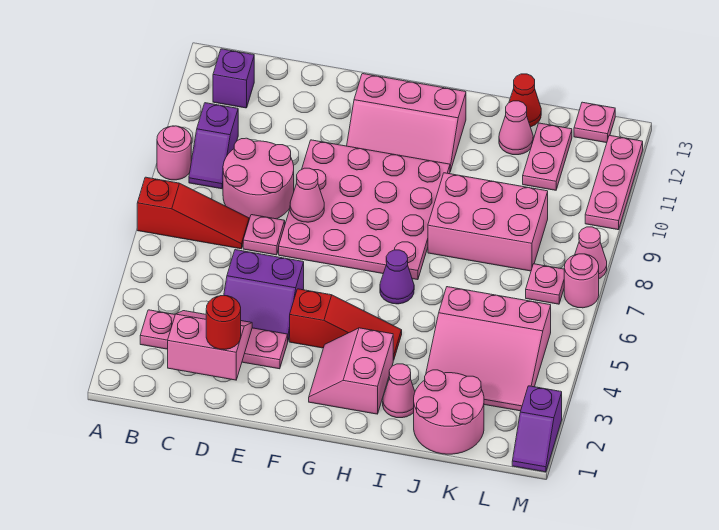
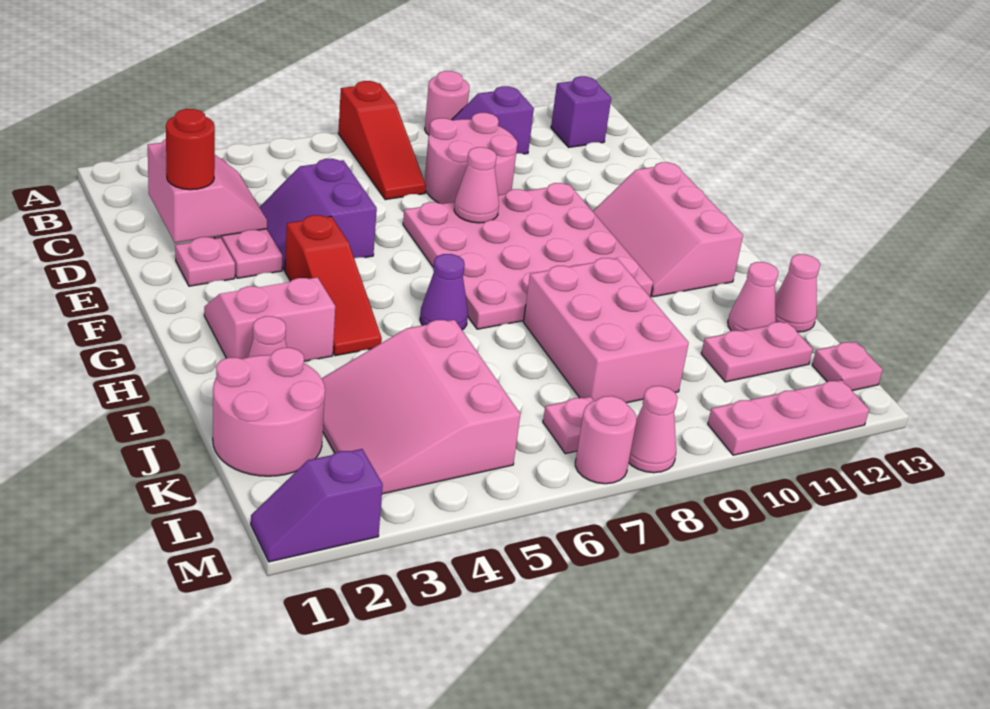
pink plate D7 level 1 -> pink plate E2 level 1
red cone J13 level 1 -> pink cone J13 level 1

